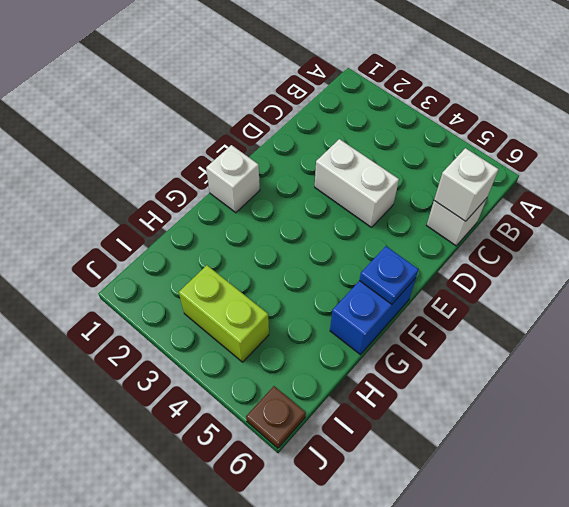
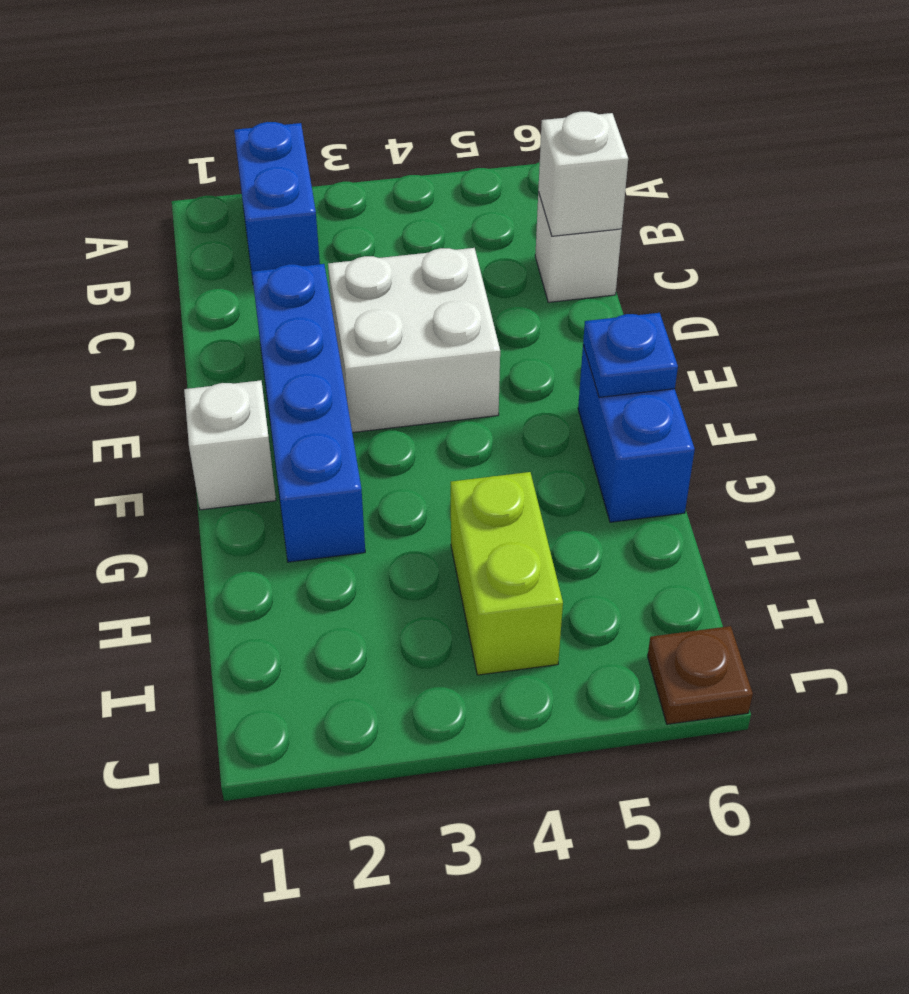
none -> blue brick A2:B2 level 1
none -> blue brick D2:G2 level 1
white brick D3:D4 level 1 -> white brick D3:E4 level 1
lime brick I3:I4 level 1 -> lime brick H4:I4 level 1

